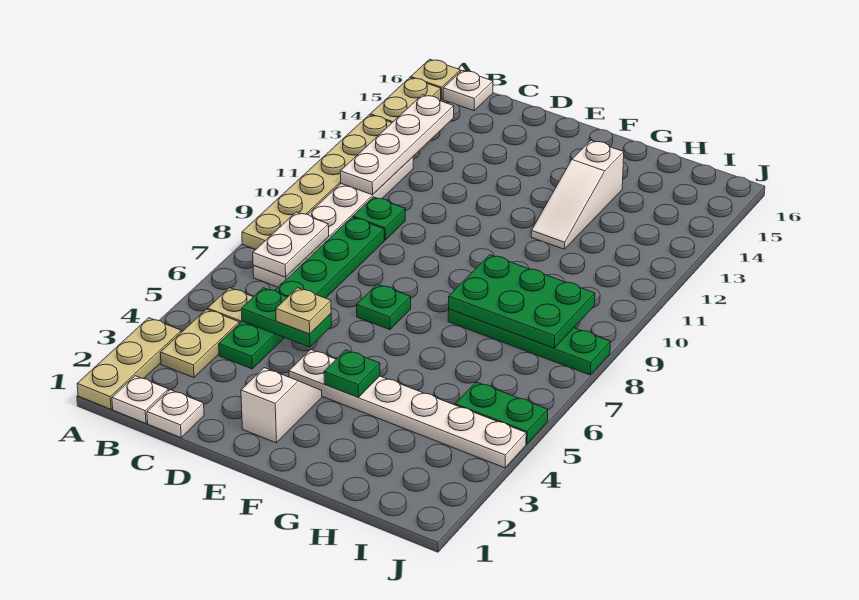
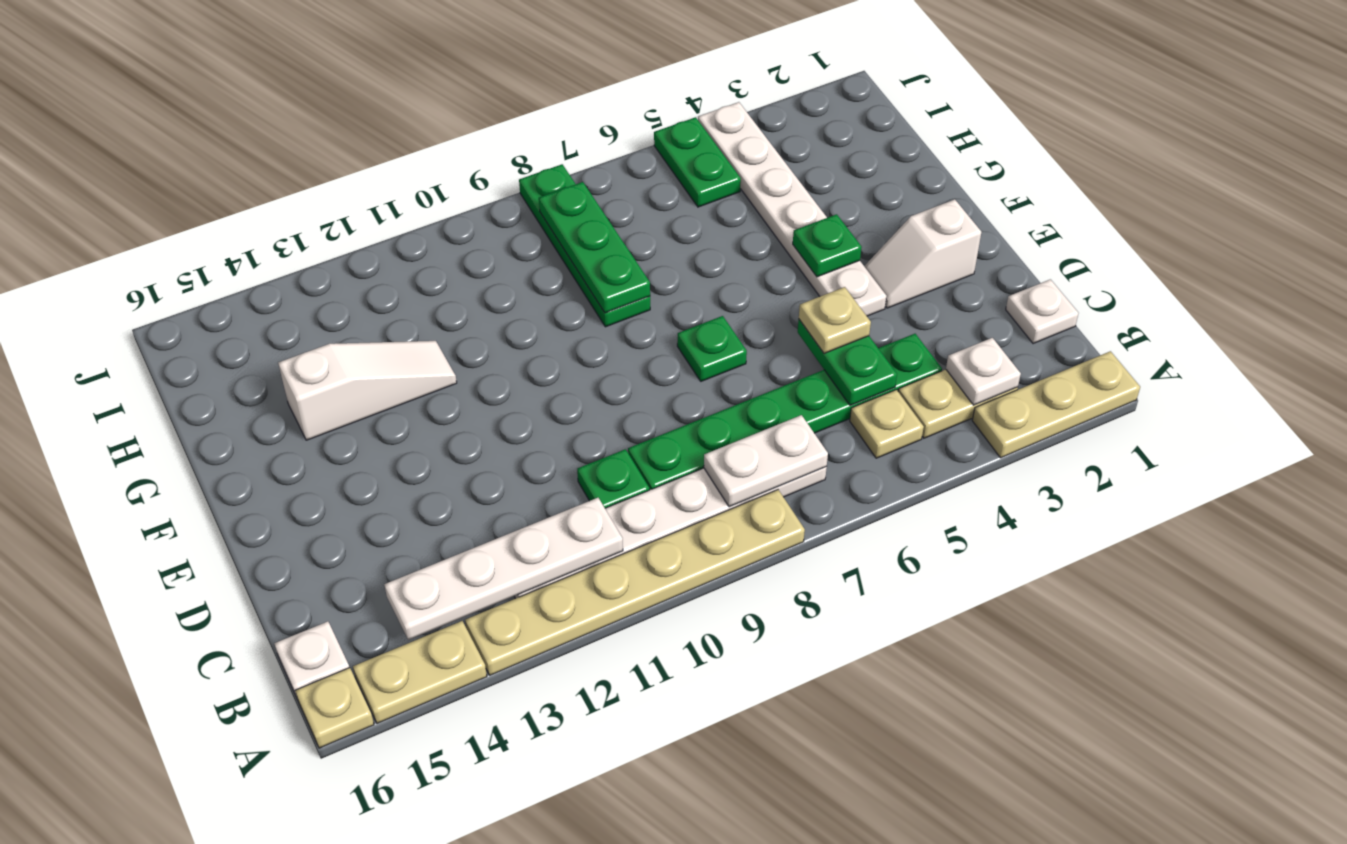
white plate B1 level 1 -> white plate B3 level 2
green plate G8:I9 level 2 -> green plate G8:I8 level 2

